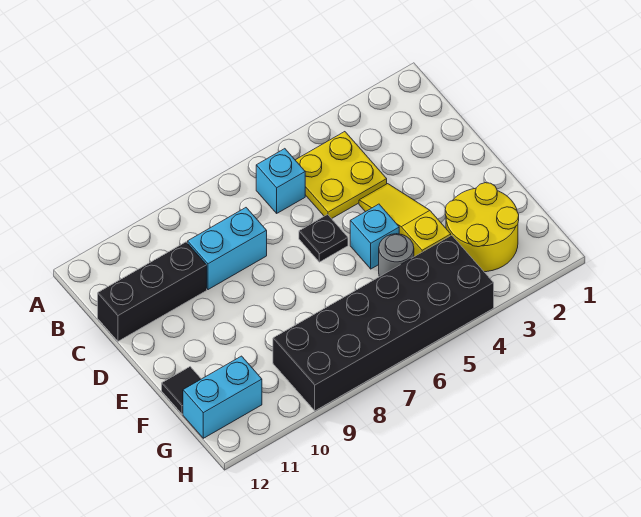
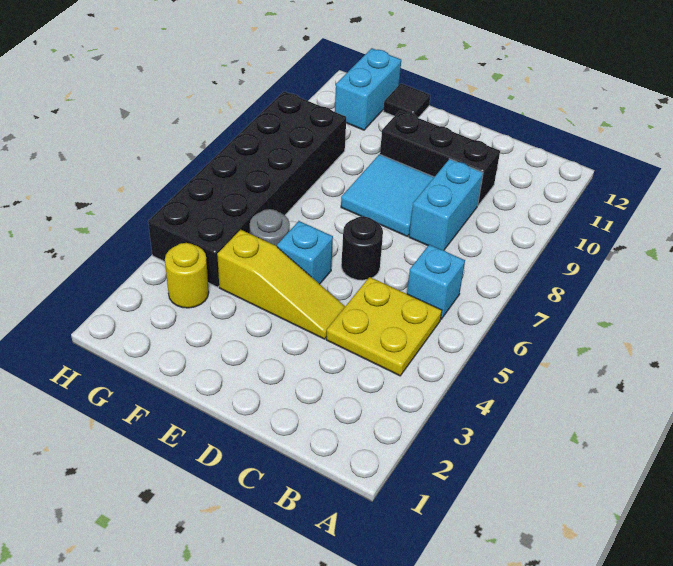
black brick C10:C12 level 1 -> black brick C10:E10 level 1
black plate D6 level 1 -> black round brick D6 level 1
none -> cyan tile D8:E9 level 1
yellow round brick F2:G3 level 1 -> yellow round brick G3 level 1

